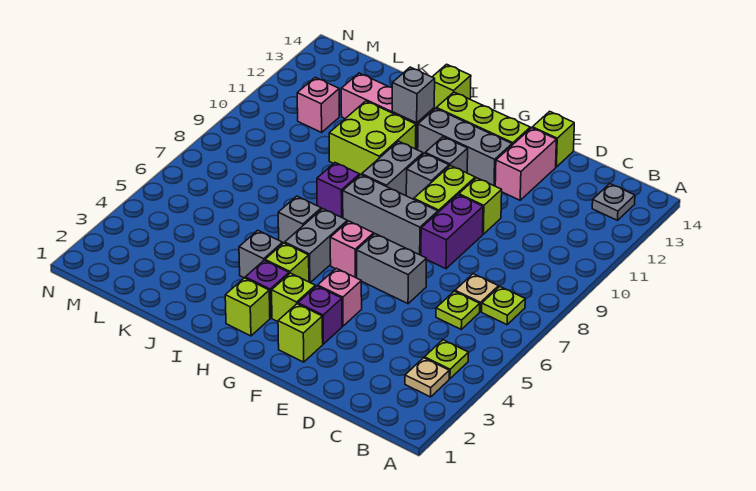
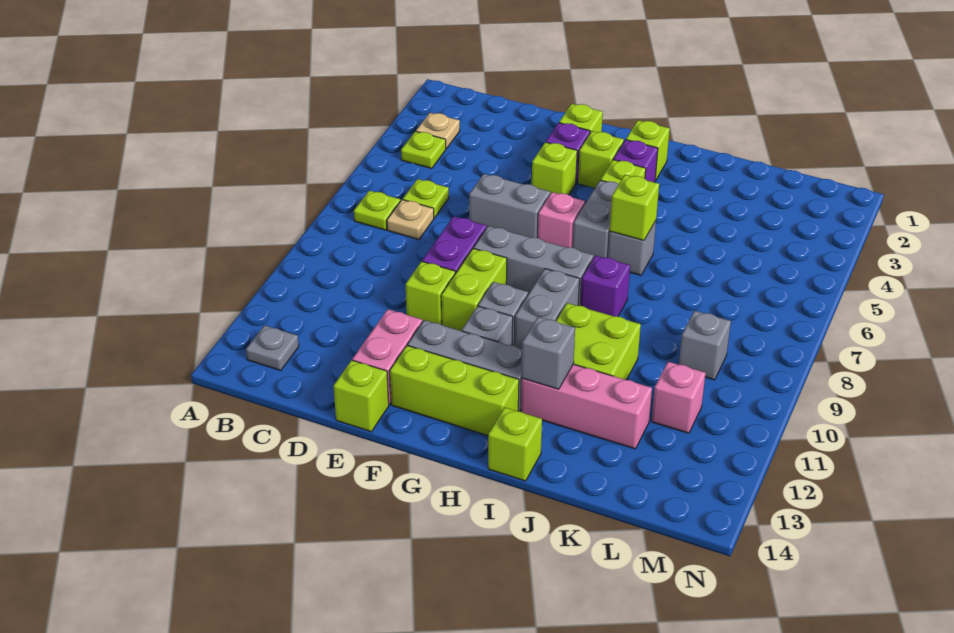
pink brick F4 level 1 -> lime brick F4 level 1
grey brick I4 level 1 -> grey brick L9 level 1
none -> lime brick I6 level 2

